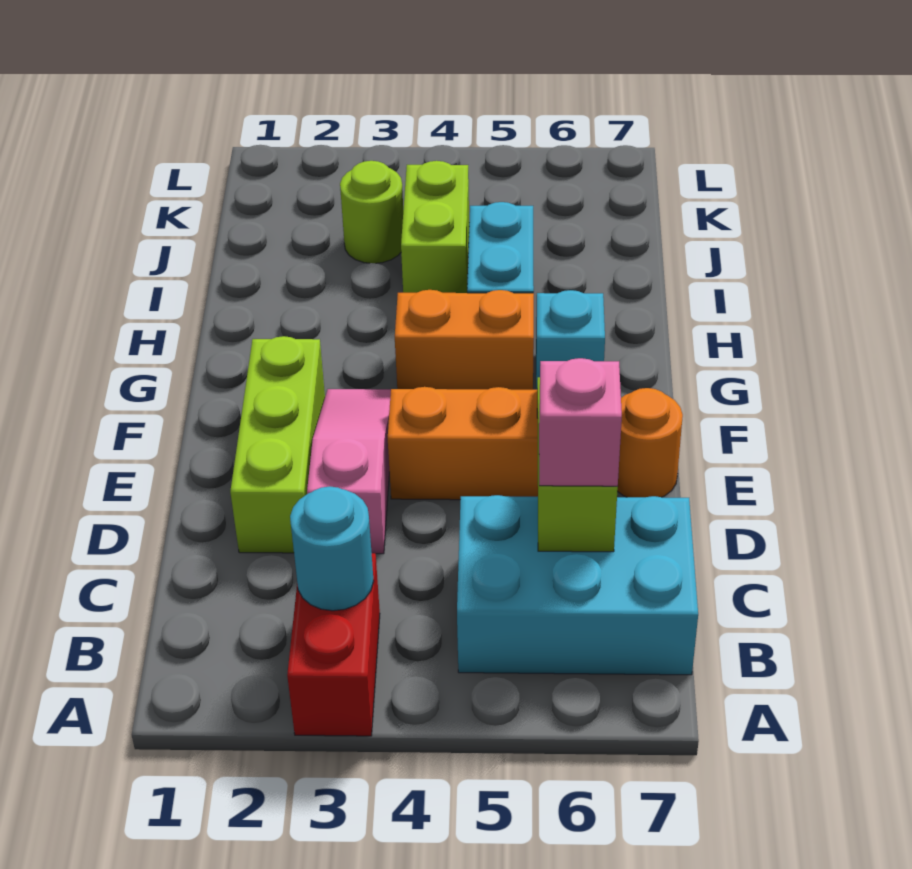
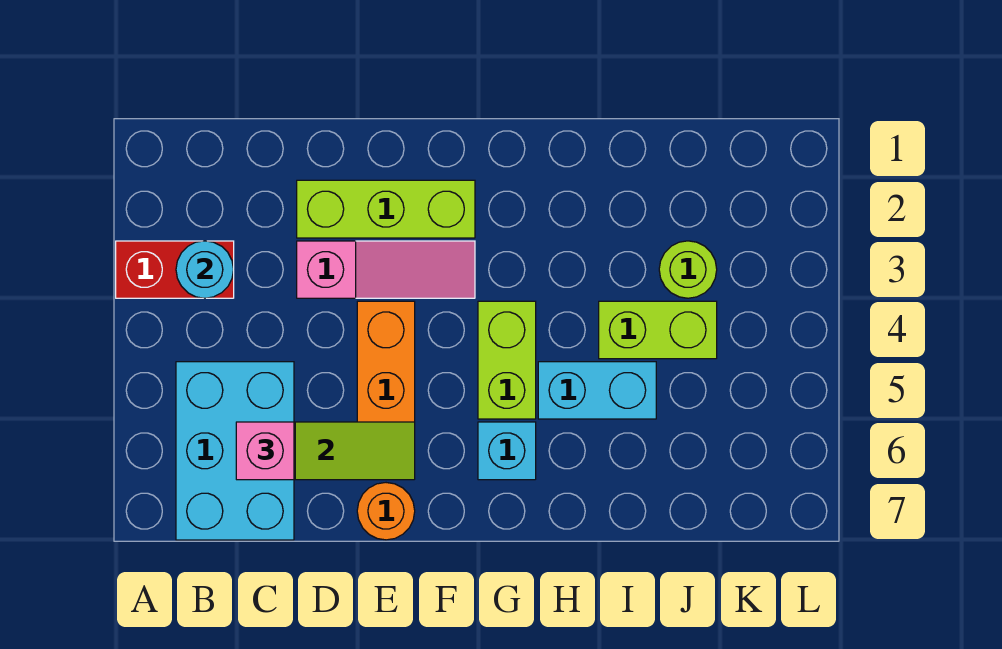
orange brick G4:G5 level 1 -> lime brick G4:G5 level 1

